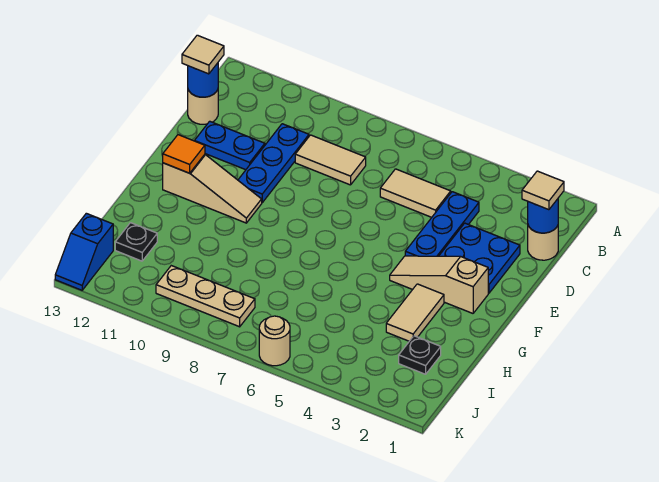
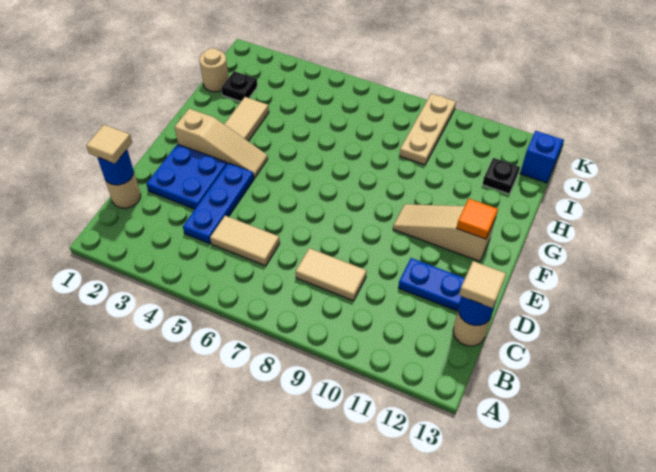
blue plate C10:E10 level 1 -> none
tan plate J8:J10 level 1 -> tan plate I9:K9 level 1
tan round brick K6 level 1 -> tan round brick I1 level 1

